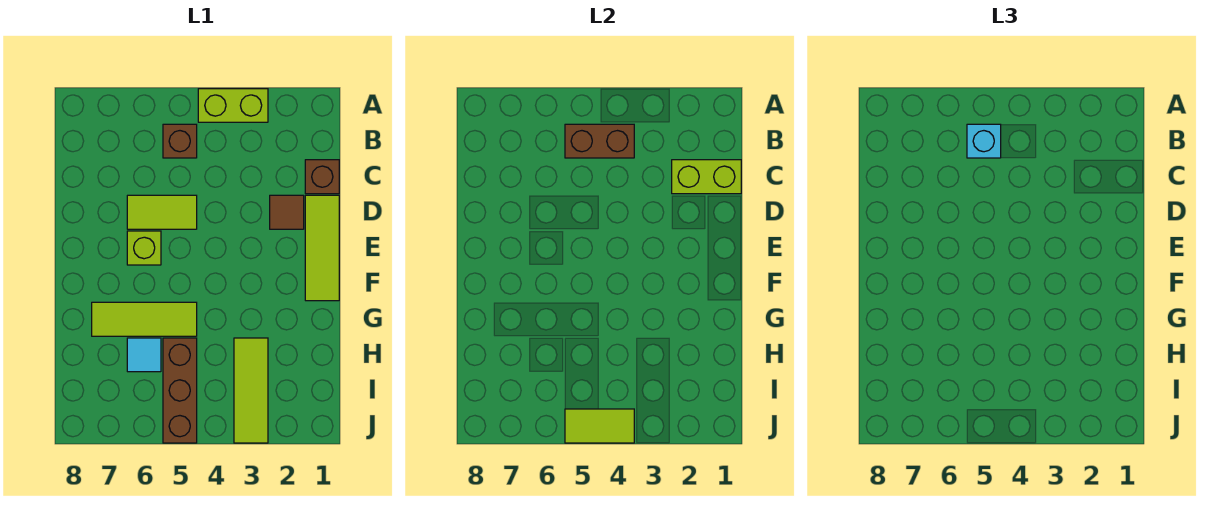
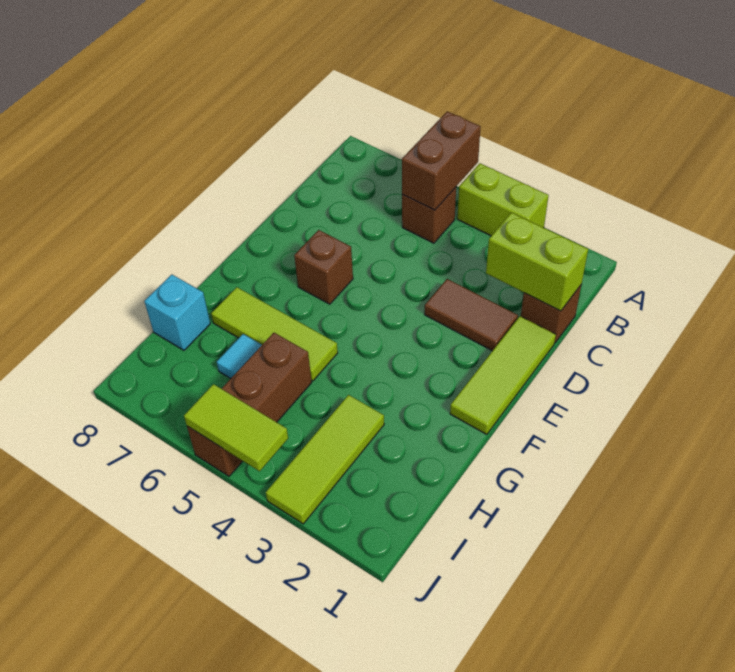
brown brick B4:B5 level 2 -> brown brick A5:B5 level 2
cyan brick B5 level 3 -> cyan brick H8 level 1
brown tile D2 level 1 -> brown tile D2:D3 level 1
lime tile D5:D6 level 1 -> none
lime brick E6 level 1 -> brown brick E6 level 1

